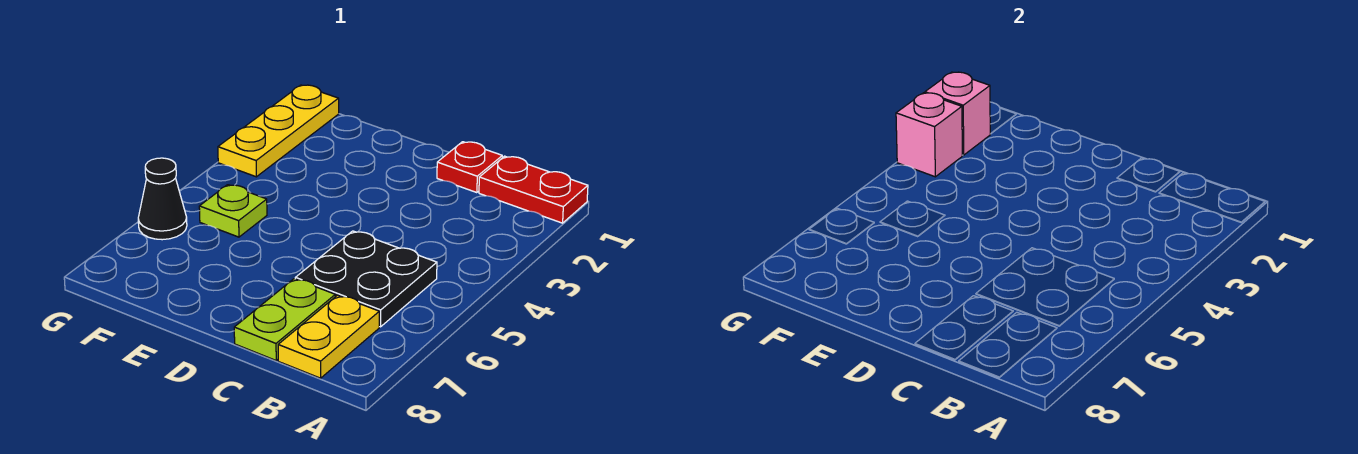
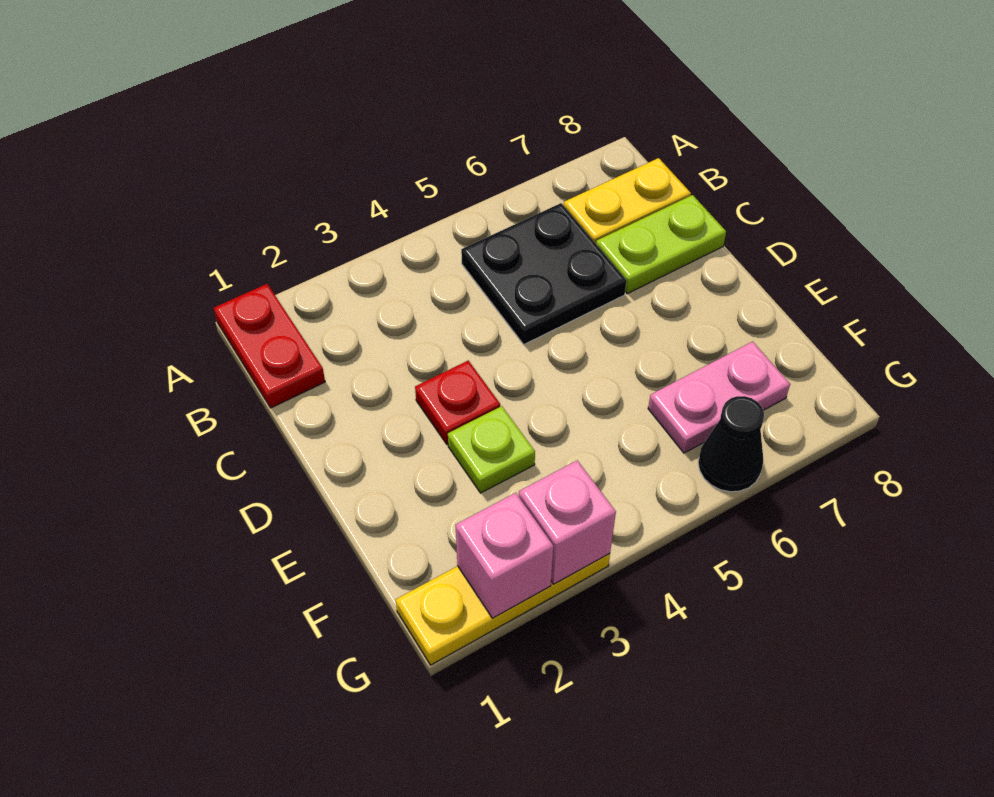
red plate C1 level 1 -> red plate D3 level 1
lime plate F5 level 1 -> lime plate E3 level 1
none -> pink plate F6:F7 level 1

